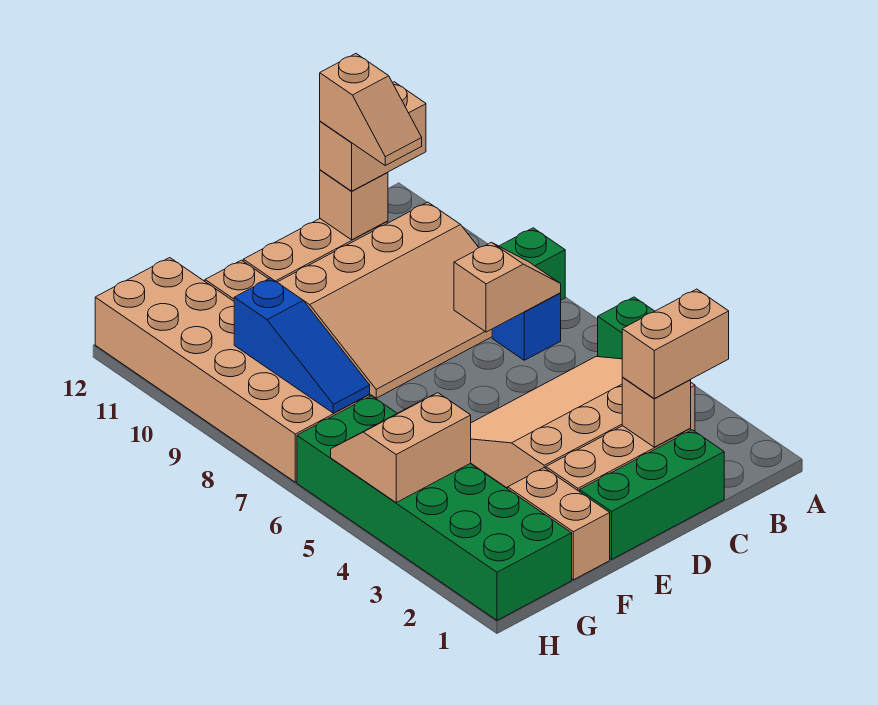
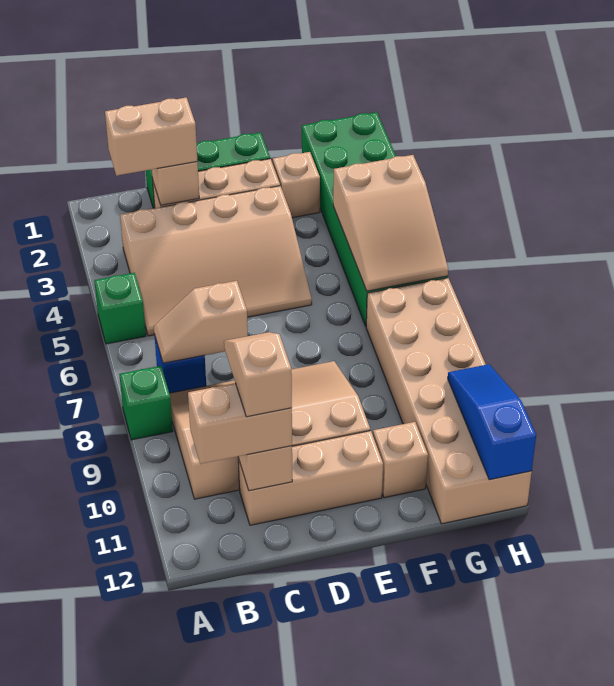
tan brick F1:F2 level 1 -> tan brick F2 level 1
tan slope G4:H5 level 2 top 4 -> tan slope G4:H6 level 2 top 4
blue slope G7:G9 level 2 top 9 -> blue slope H10:H12 level 2 top 12

